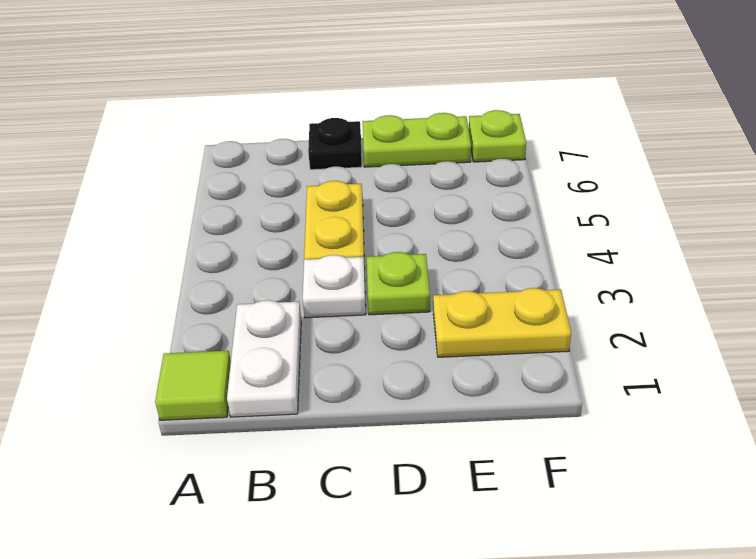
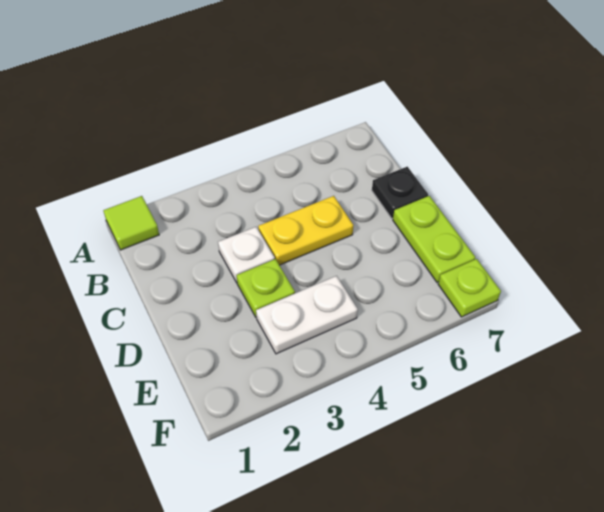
white plate B1:B2 level 1 -> white plate E3:E4 level 1
yellow plate E2:F2 level 1 -> none

